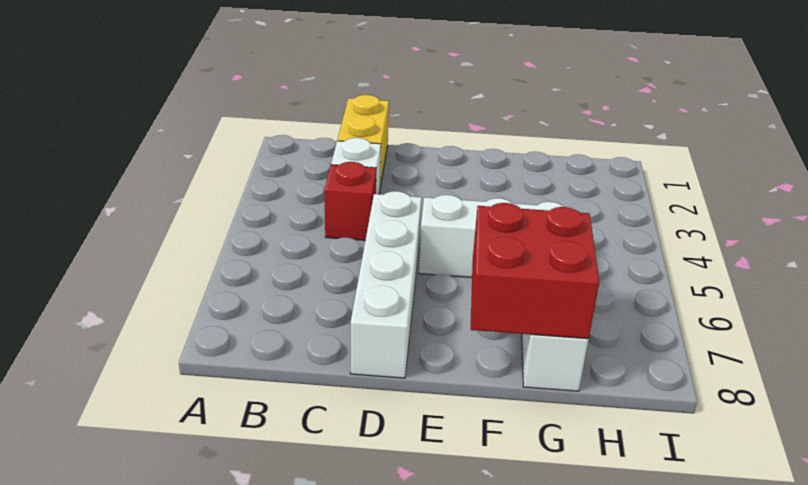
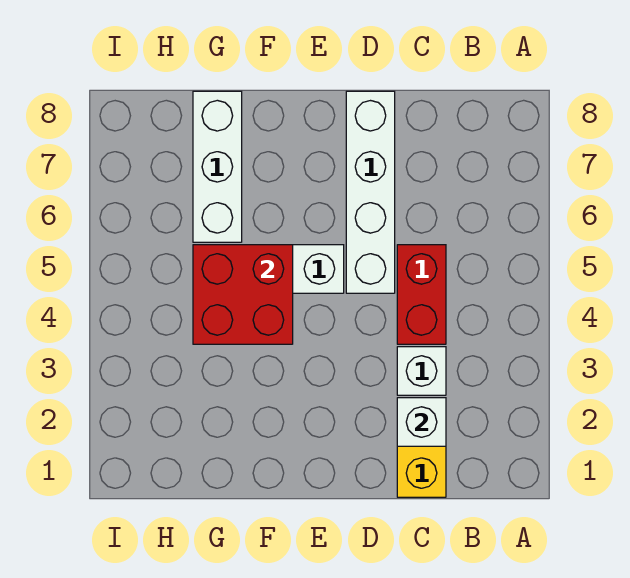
none -> white brick C2 level 2
red brick C4 level 1 -> red brick C4:C5 level 1
red brick F7:G8 level 2 -> red brick F4:G5 level 2

